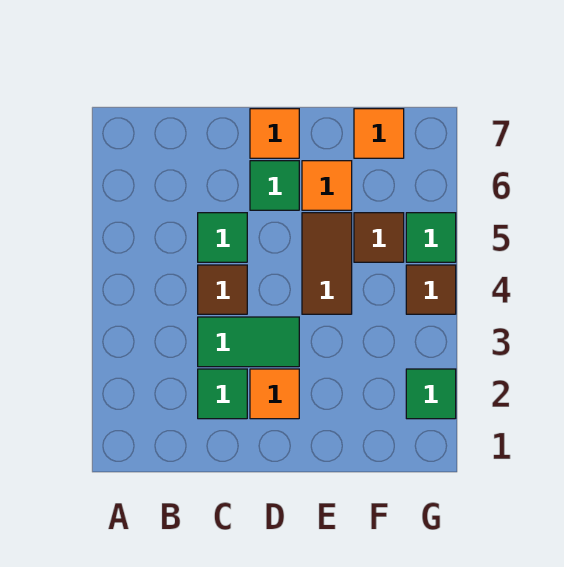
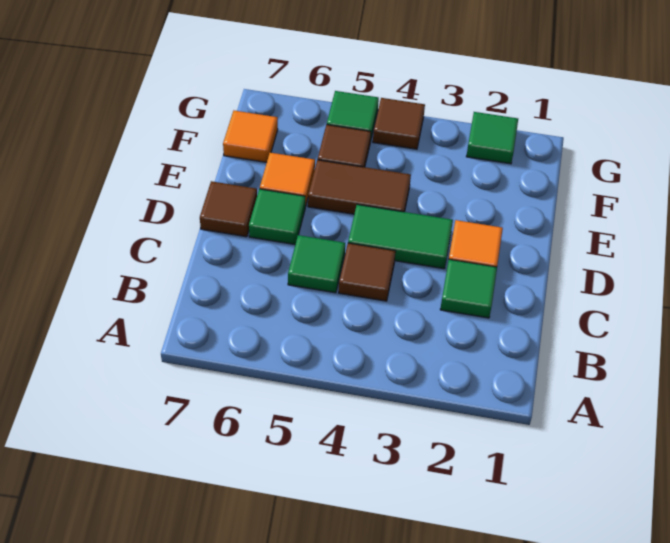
green tile C3:D3 level 1 -> green tile D3:D4 level 1
orange tile D7 level 1 -> brown tile D7 level 1

